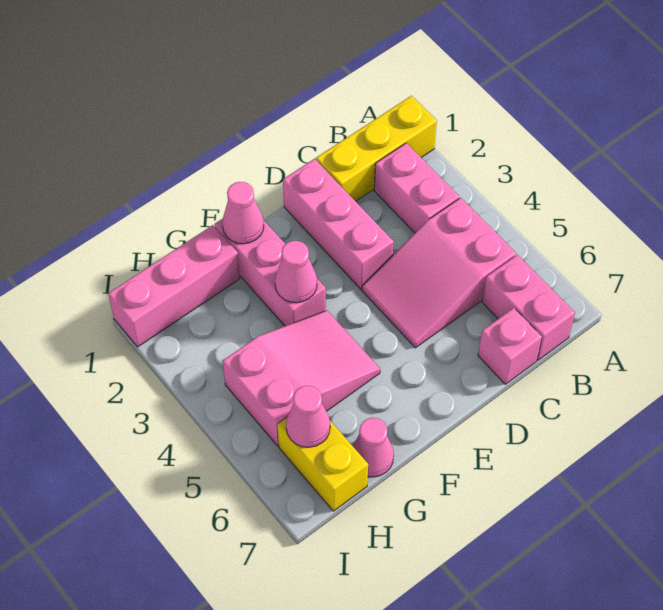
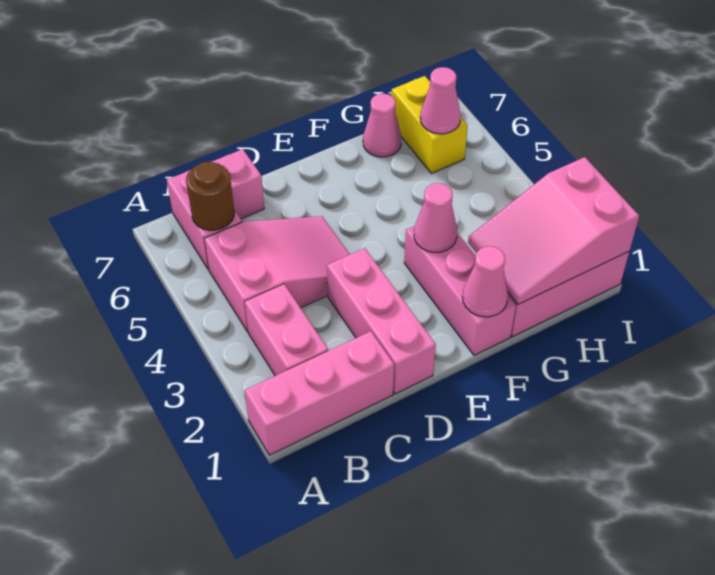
yellow brick A1:C1 level 1 -> pink brick A1:C1 level 1
none -> brown round brick B6 level 2
pink slope F4:H5 level 1 top H -> pink slope G1:I2 level 2 top I

